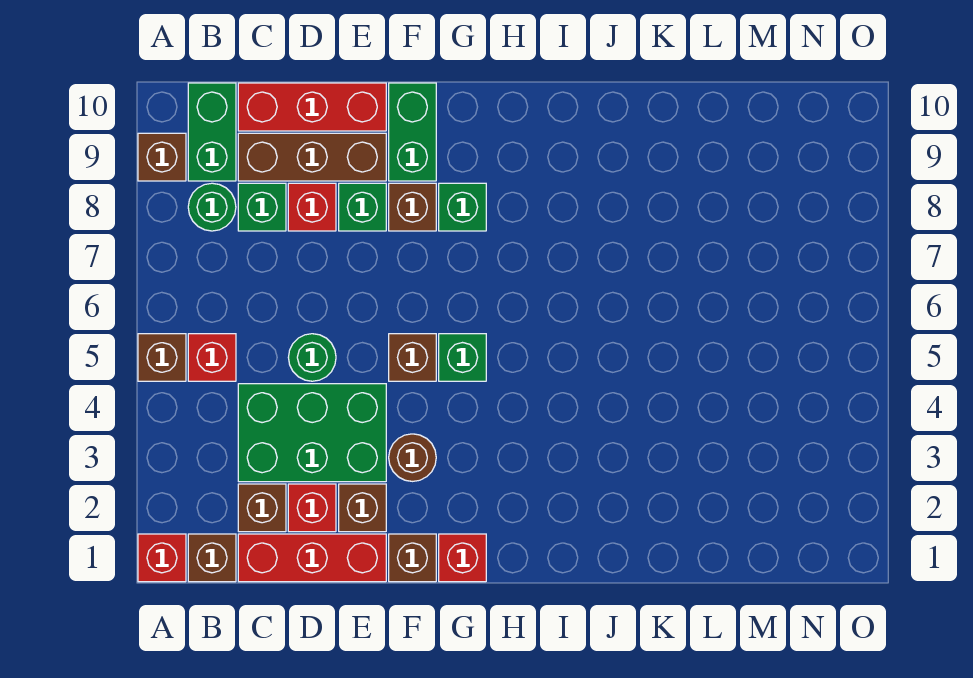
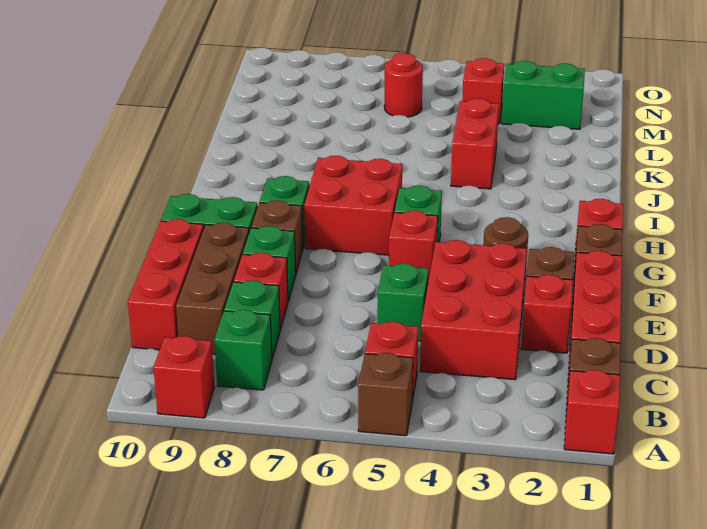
brown brick A9 level 1 -> red brick A9 level 1
green round brick B8 level 1 -> green brick B8 level 1
green brick B9:B10 level 1 -> green brick M2:M3 level 1
brown brick C2 level 1 -> none
green brick C3:E4 level 1 -> red brick C3:E4 level 1
green round brick D5 level 1 -> green brick D5 level 1
brown brick F5 level 1 -> red brick F5 level 1
none -> red brick G6:H7 level 1
none -> red brick J4:K4 level 1
none -> red brick M4 level 1
none -> red round brick M6 level 1

